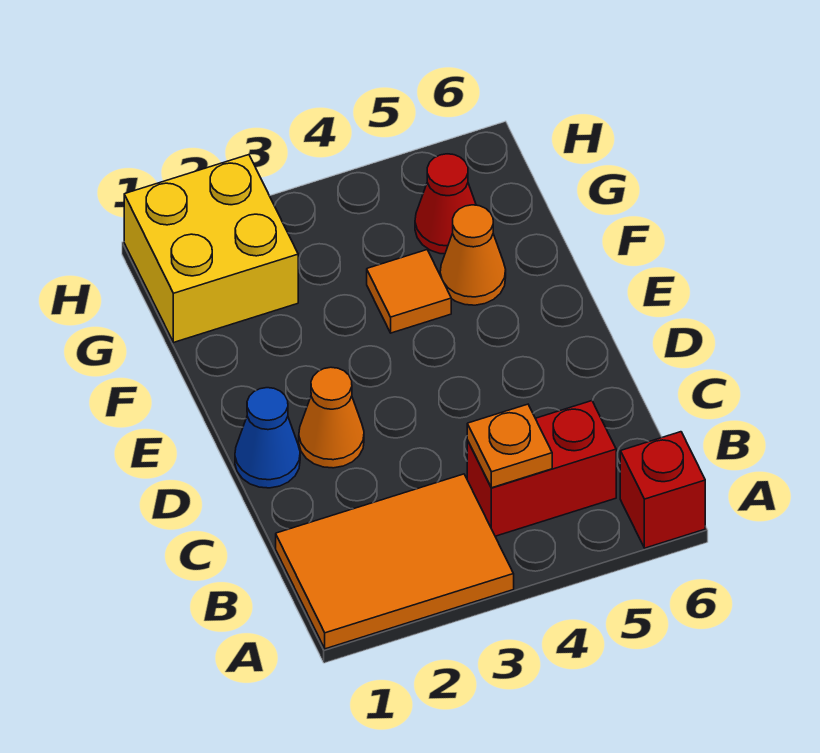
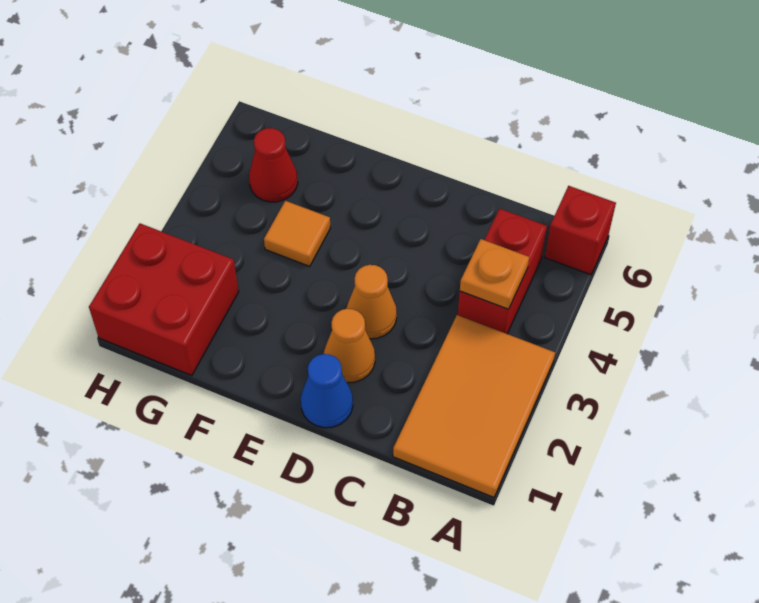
orange cone F5 level 1 -> orange cone D3 level 1
yellow brick G1:H2 level 1 -> red brick G1:H2 level 1

